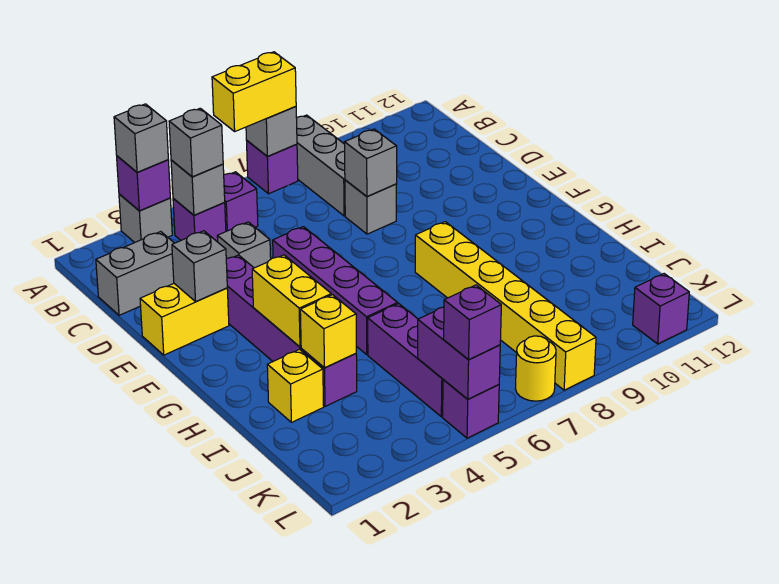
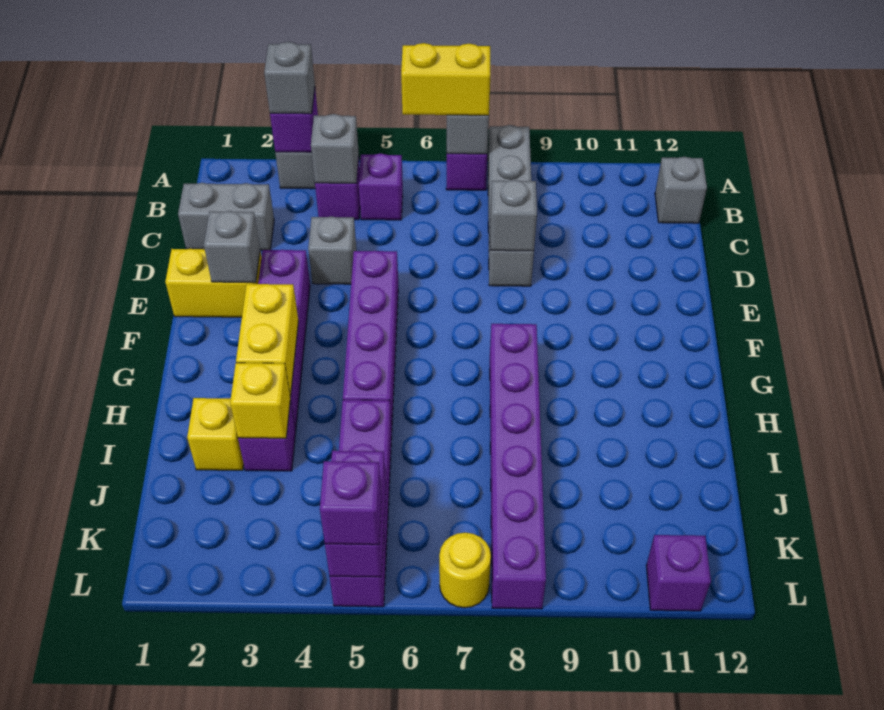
grey brick B4 level 3 -> grey brick B12 level 1
yellow brick G8:L8 level 1 -> purple brick G8:L8 level 1

